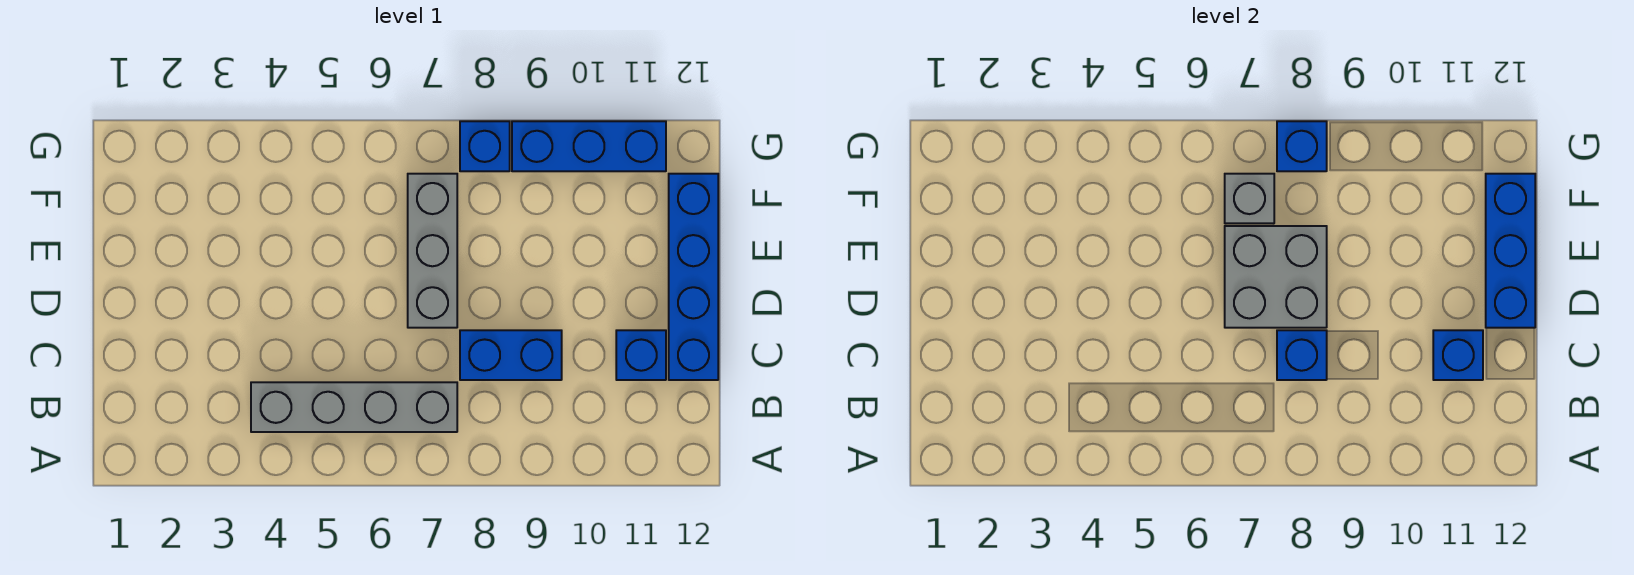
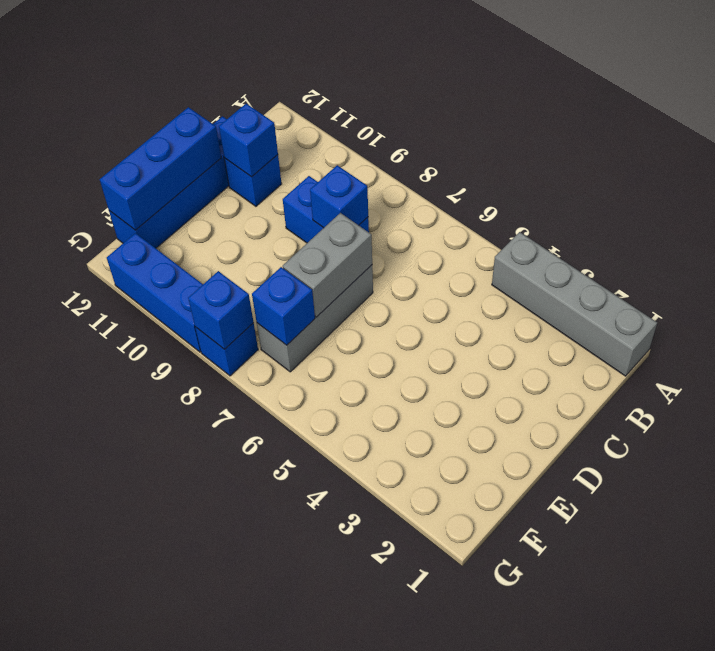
grey brick B4:B7 level 1 -> grey brick A1:A4 level 1
grey brick D7:E8 level 2 -> grey brick D7:E7 level 2
grey brick F7 level 2 -> blue brick F7 level 2

